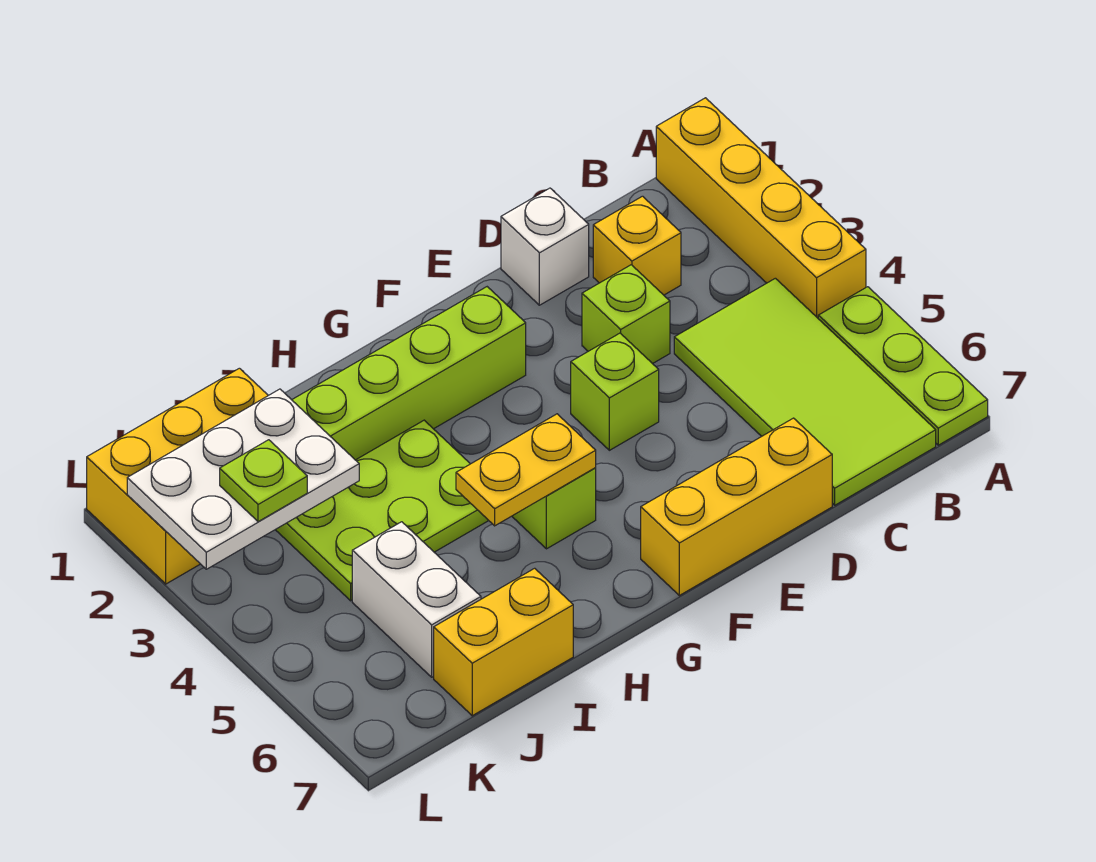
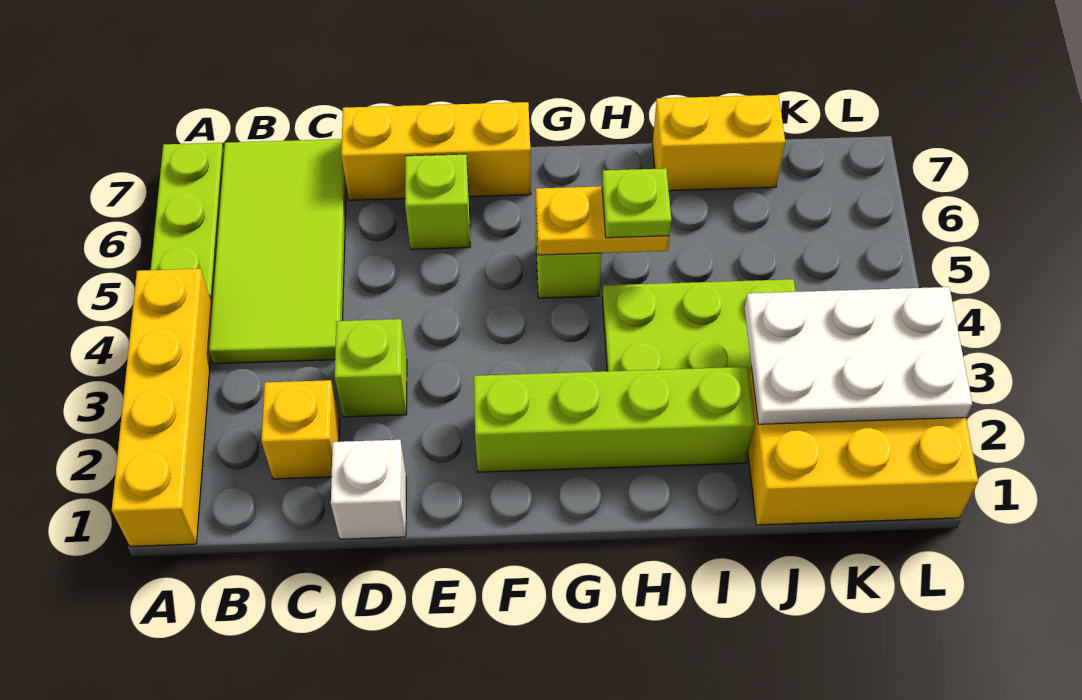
lime brick E4 level 1 -> lime brick E6 level 1
white brick J5:J6 level 1 -> none
lime plate K3 level 3 -> lime plate H5 level 3

